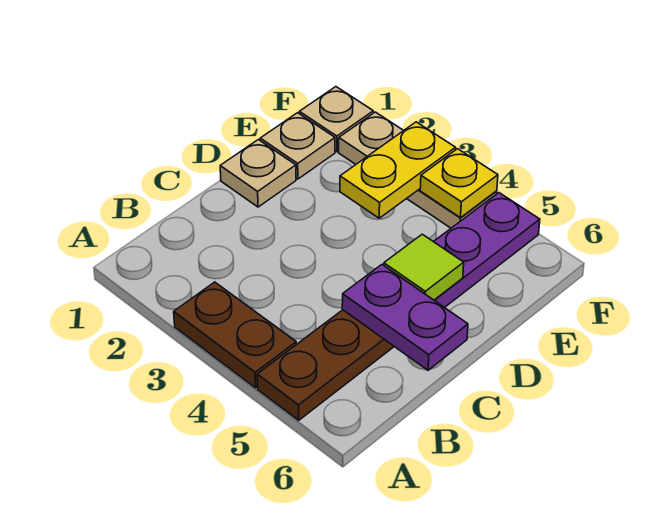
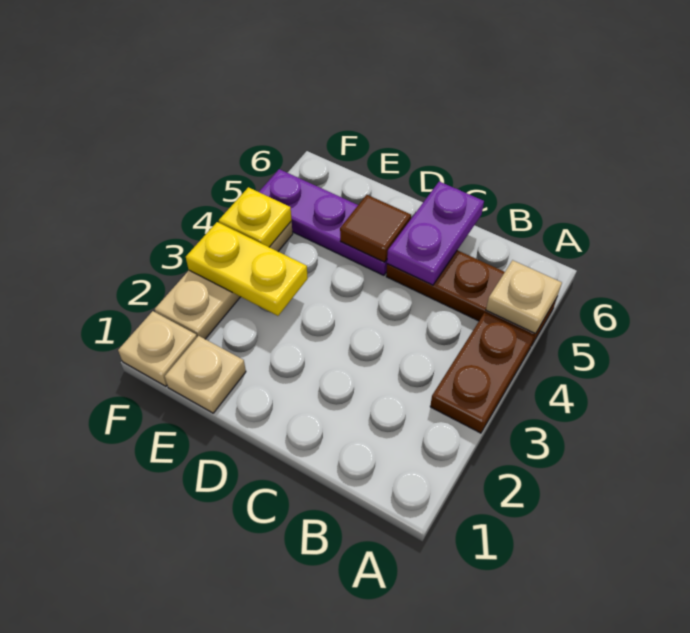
tan plate D1 level 1 -> tan plate A5 level 2
lime tile D5 level 2 -> brown tile D5 level 2

